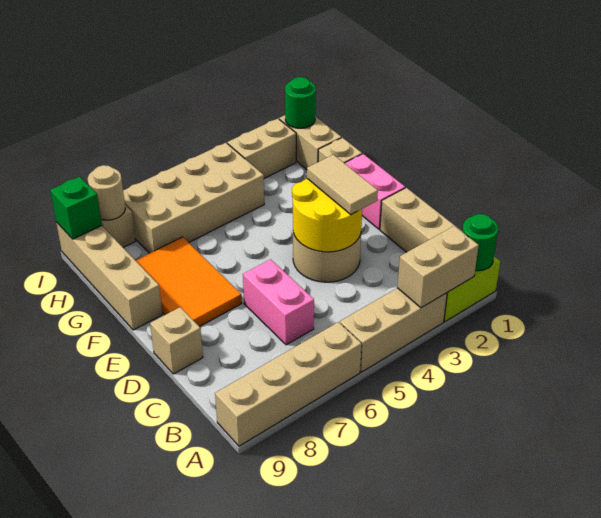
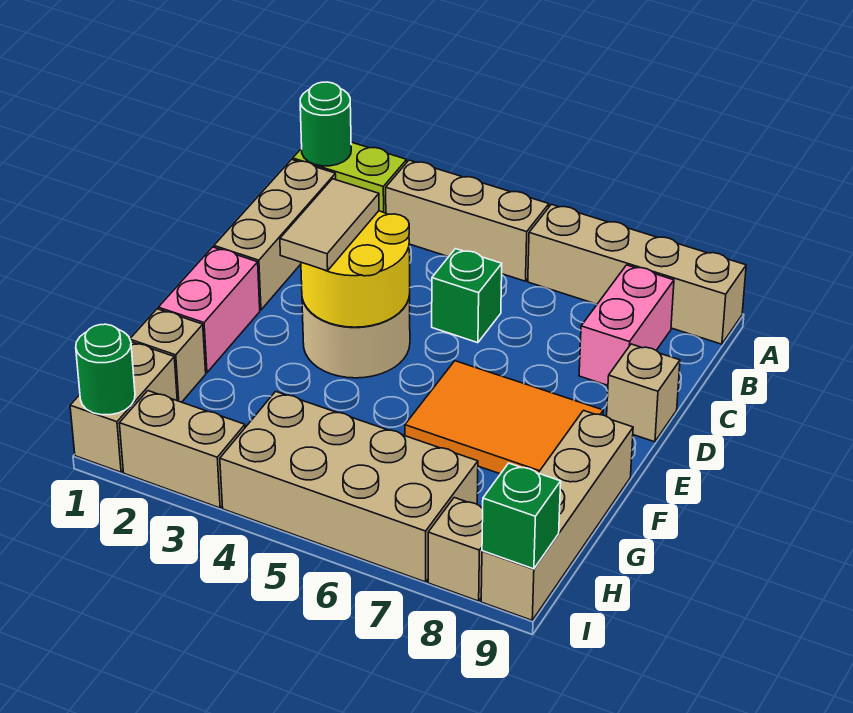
tan brick A2:A3 level 2 -> none
none -> green brick C5 level 1
pink brick C6:D6 level 1 -> pink brick B8:C8 level 1
orange tile E7:G8 level 1 -> orange tile E6:F8 level 1
tan round brick I8 level 2 -> none

